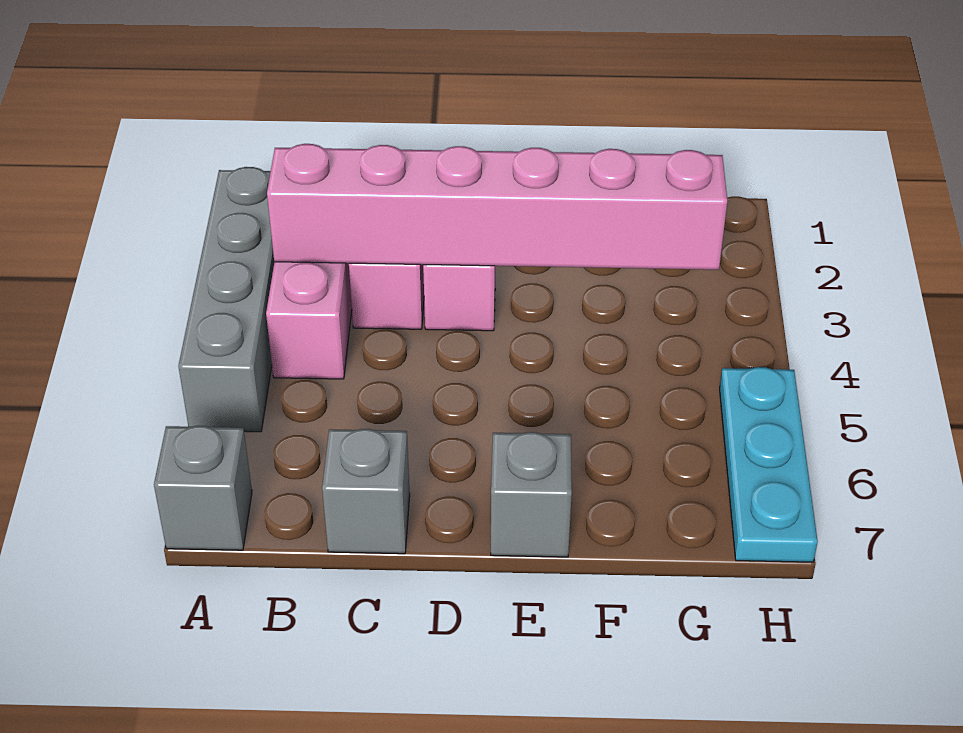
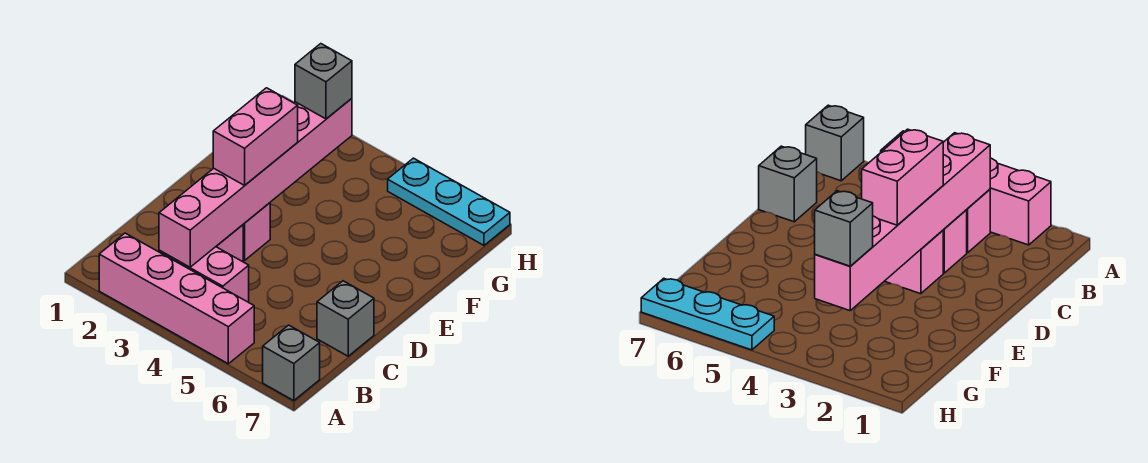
grey brick A2:A5 level 1 -> pink brick A2:A5 level 1
none -> pink brick D3:E3 level 3
grey brick E7 level 1 -> grey brick G3 level 3

